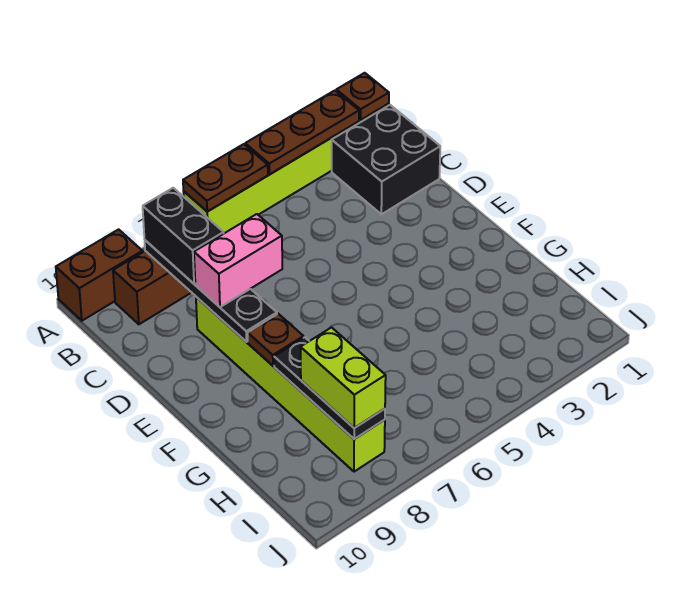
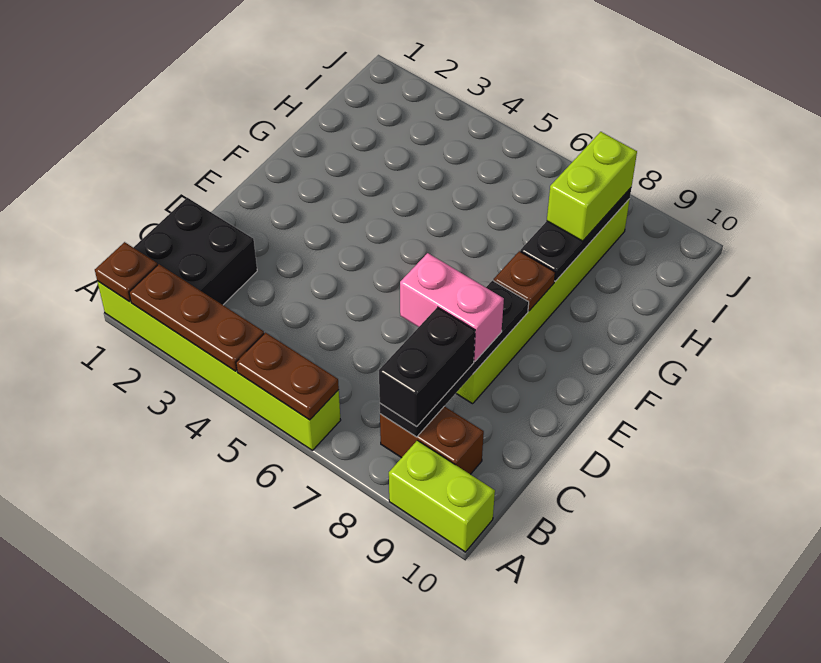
brown brick A9:A10 level 1 -> lime brick A9:A10 level 1

